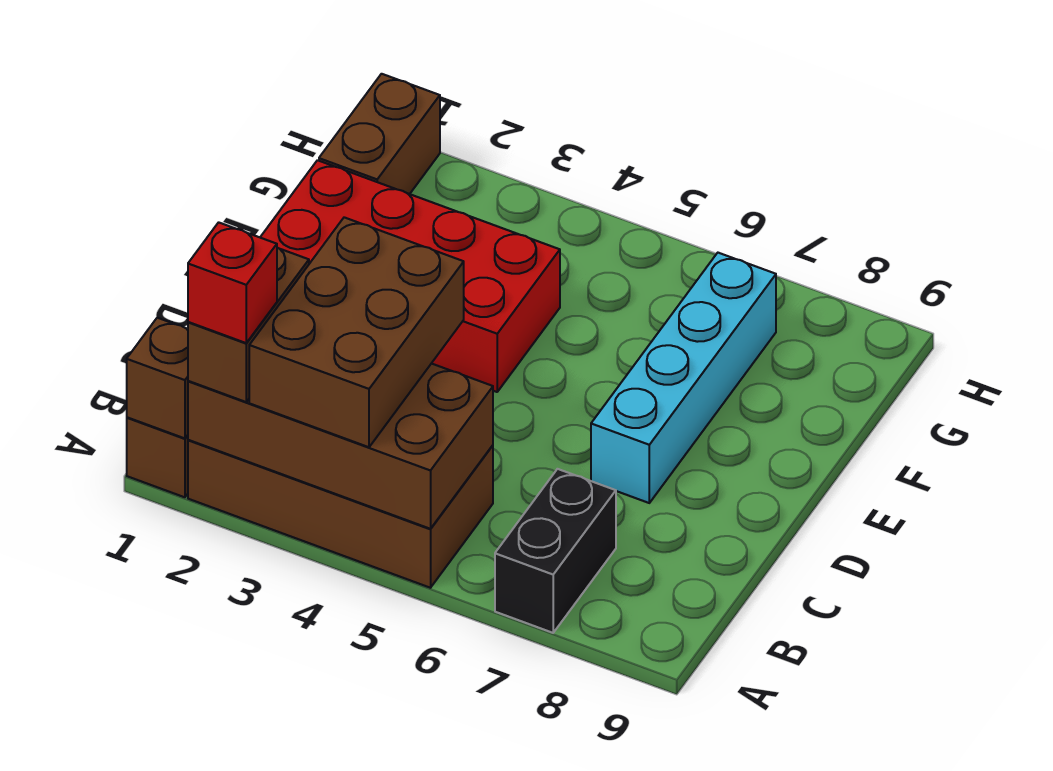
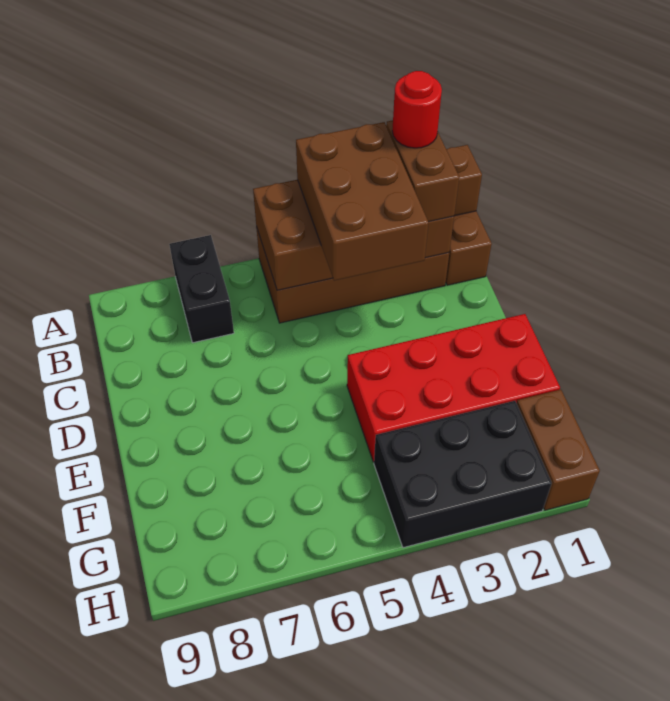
red brick A2 level 4 -> red round brick A2 level 4
cyan brick D7:G7 level 1 -> none
none -> black brick G2:H4 level 1

